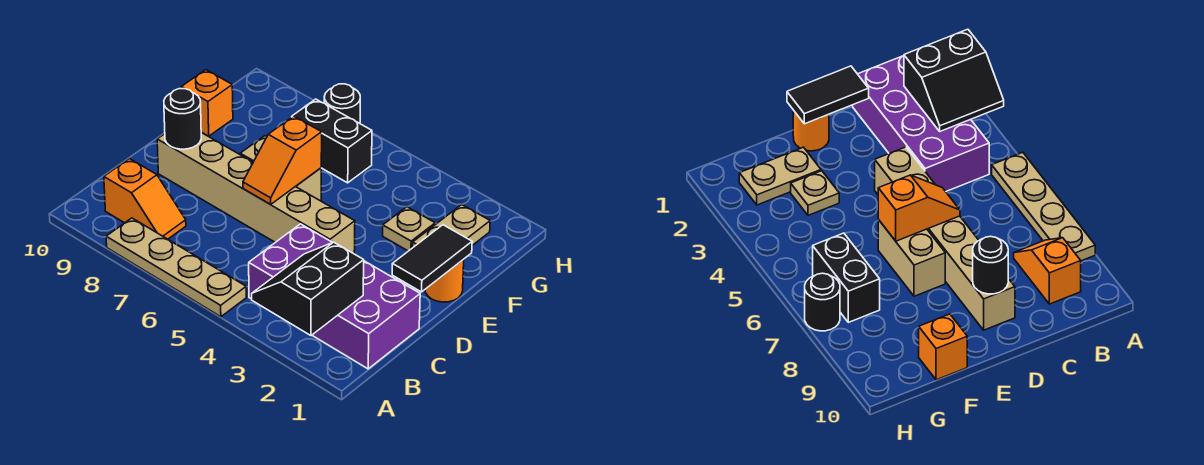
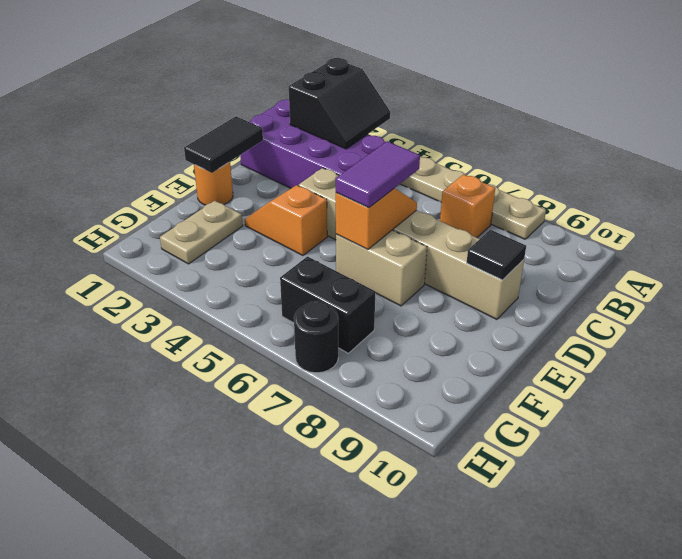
orange slope B8:B9 level 1 top 9 -> orange slope E3:E4 level 1 top 4
none -> purple tile D6:E6 level 3
black round brick D9 level 2 -> black tile D9 level 2
tan plate F3 level 1 -> none
orange brick F10 level 1 -> orange brick B7 level 1

